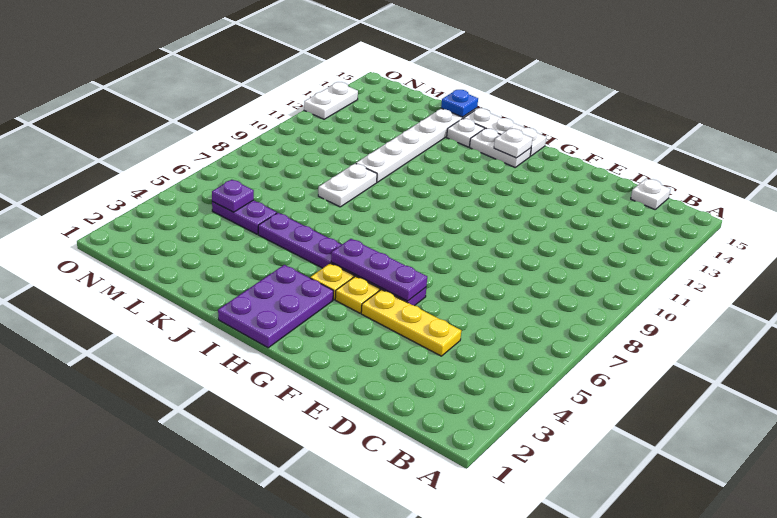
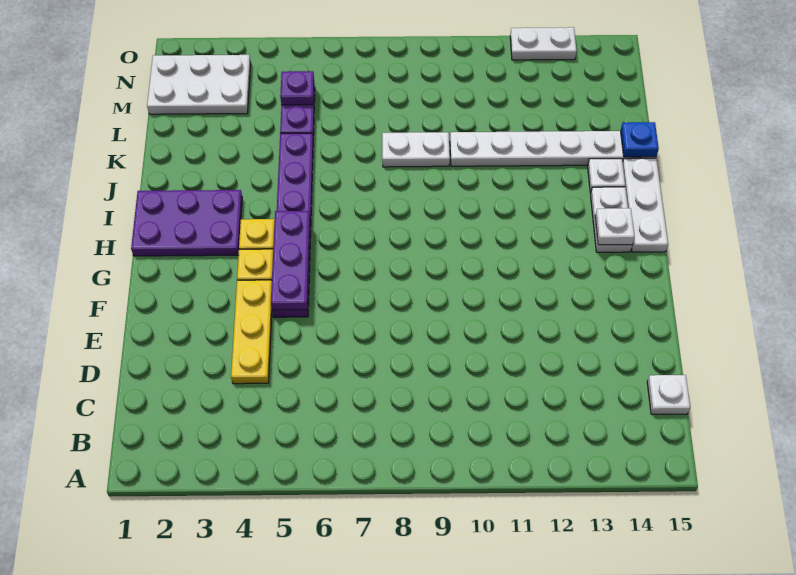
none -> white plate M1:N3 level 1

